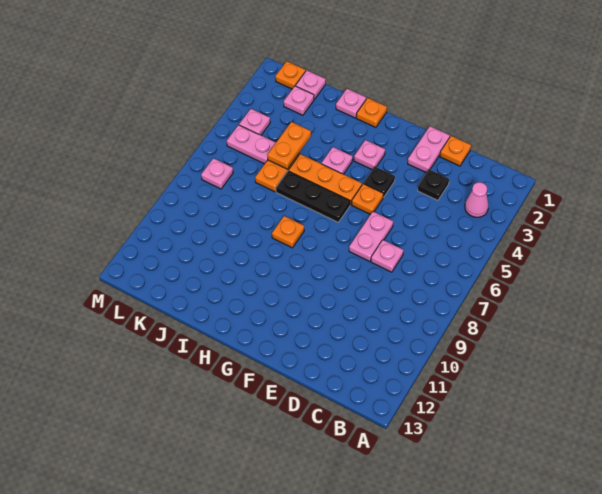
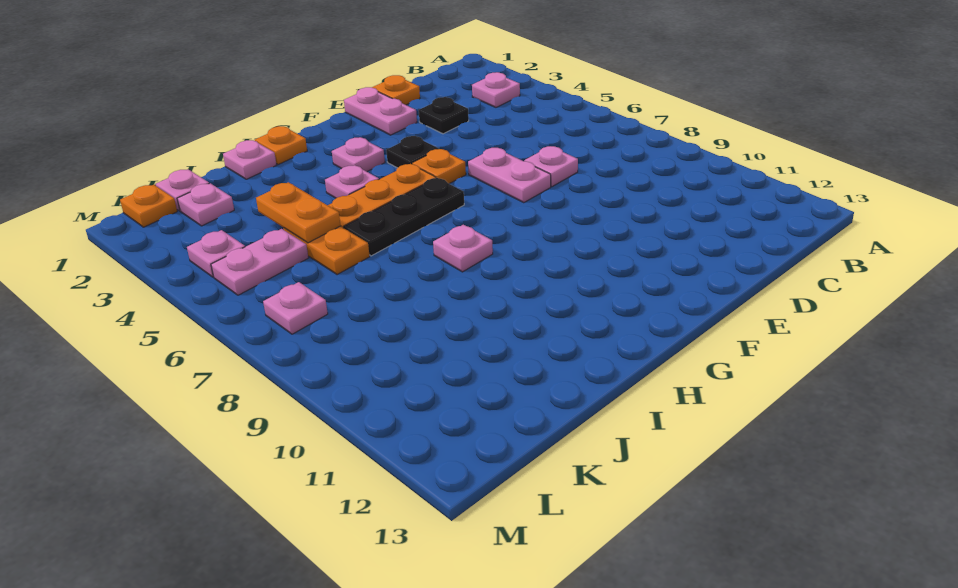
pink cone B3 level 1 -> pink plate B3 level 1
orange plate H8 level 1 -> pink plate H8 level 1

